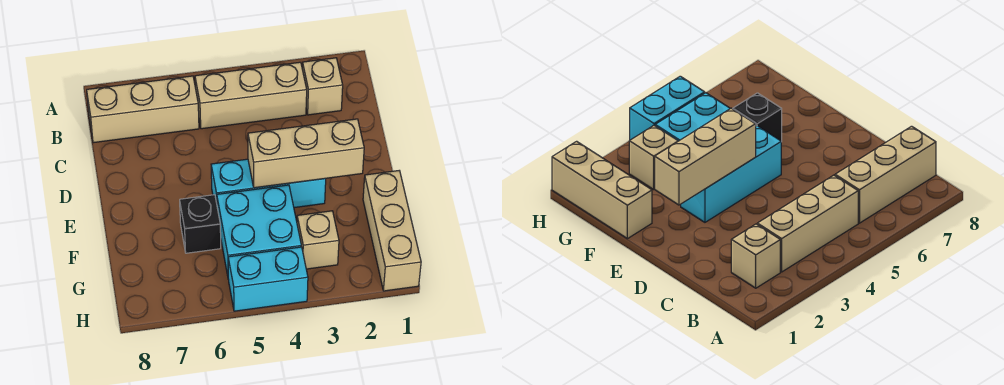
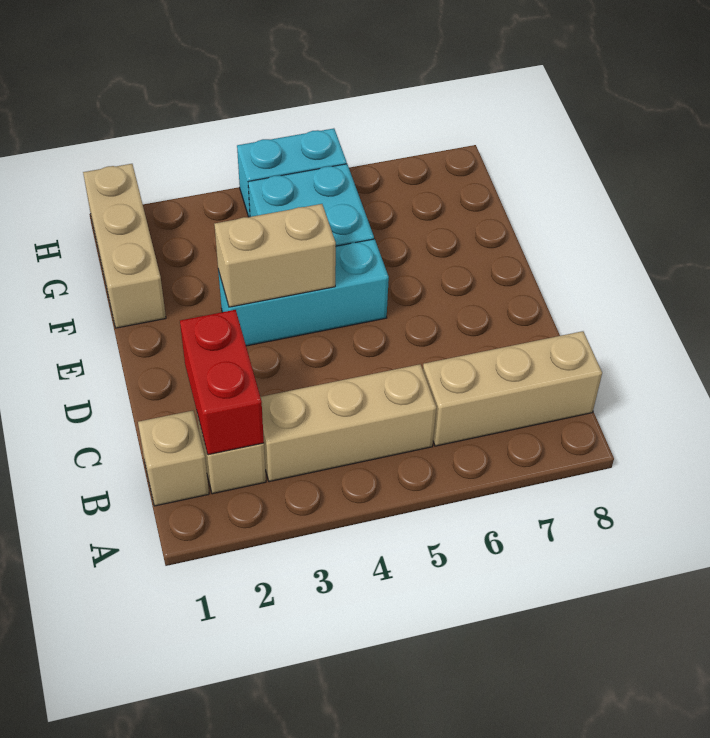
none -> red brick B2:C2 level 2
tan brick E2:E4 level 2 -> tan brick E3:E4 level 2
black brick F6 level 1 -> none
tan brick G3 level 1 -> tan brick B1 level 1

